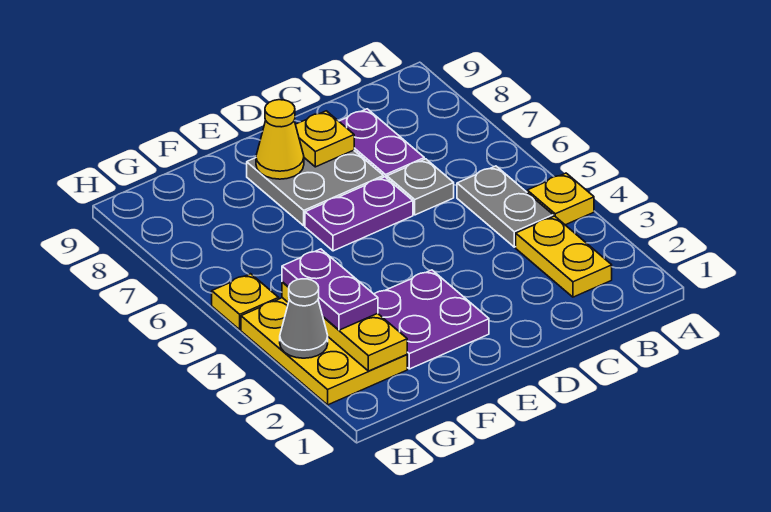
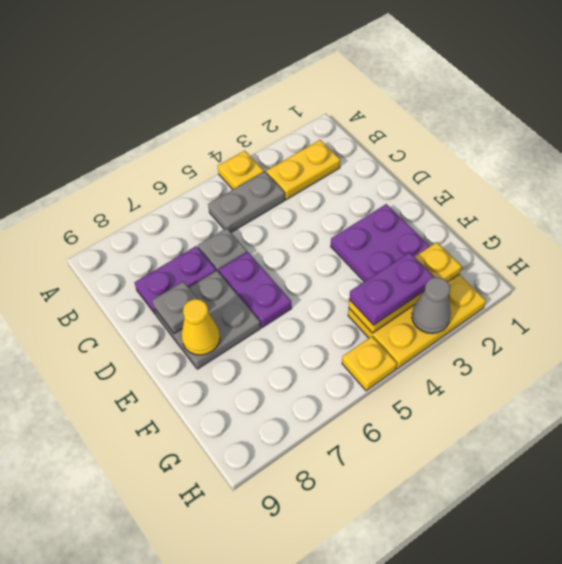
yellow plate D8 level 2 -> grey plate D8 level 2

